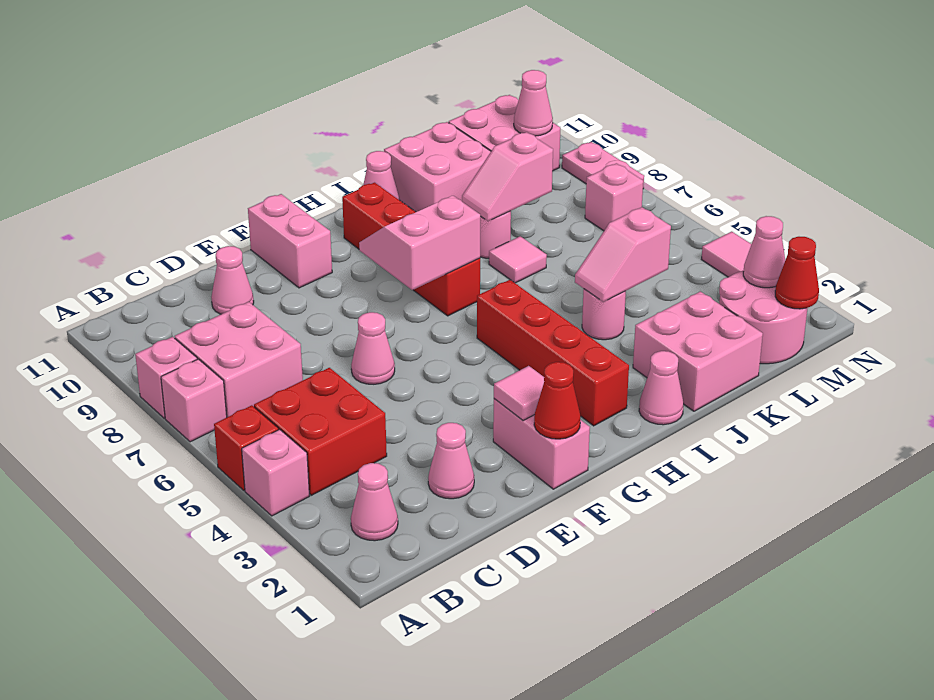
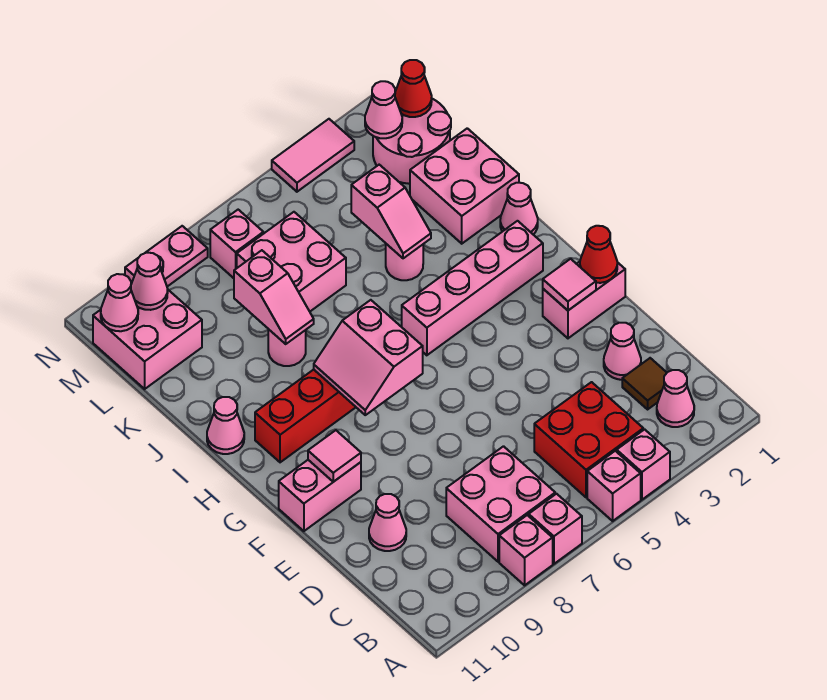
red brick A5 level 1 -> pink brick A5 level 1
none -> brown tile C2 level 1
pink cone E6 level 1 -> pink cone M11 level 2
red brick H2:H5 level 1 -> pink brick H2:H5 level 1
pink tile J7 level 1 -> pink tile F10 level 2
pink brick J10:K11 level 1 -> pink brick K6:L7 level 1

